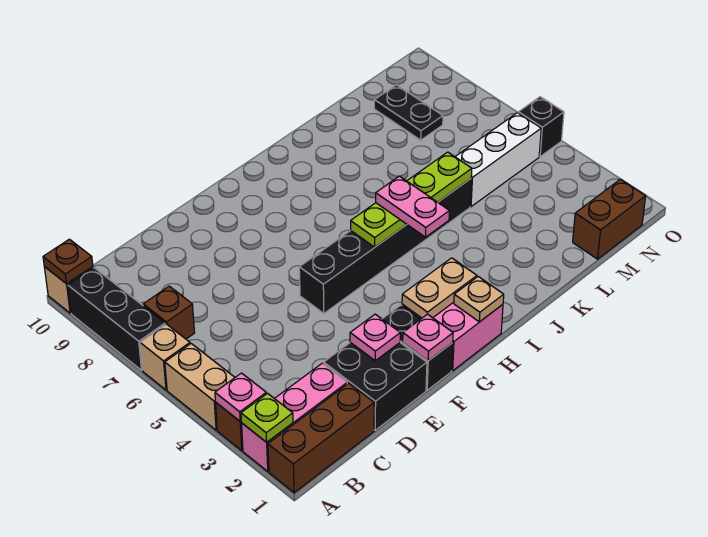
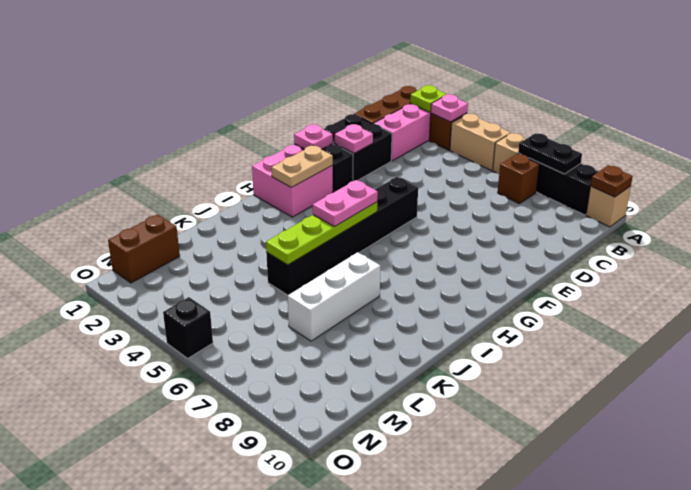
tan plate H1 level 2 -> none
pink plate I4:I5 level 3 -> pink plate H5:I5 level 3
white brick L5:N5 level 1 -> white brick J7:L7 level 1
black plate M8:M9 level 1 -> black plate A7:A8 level 2

